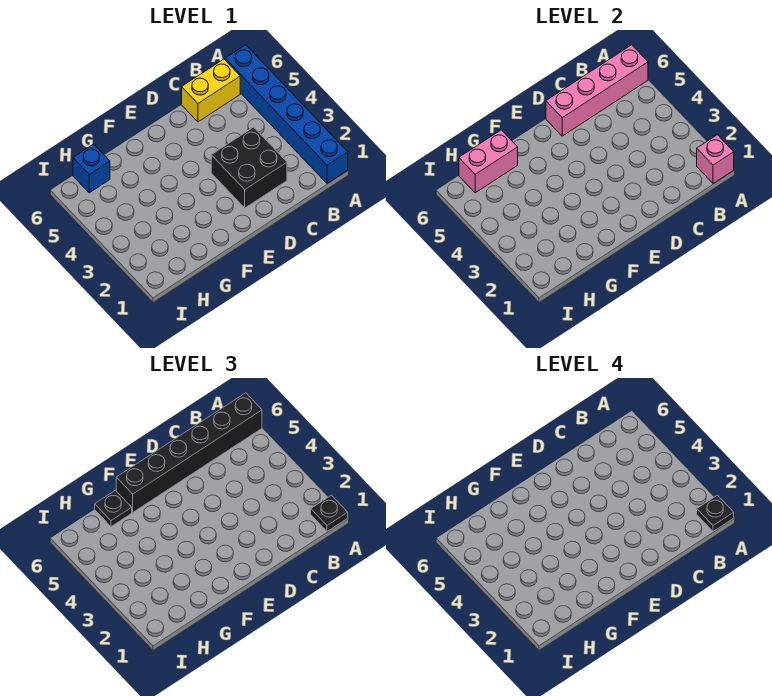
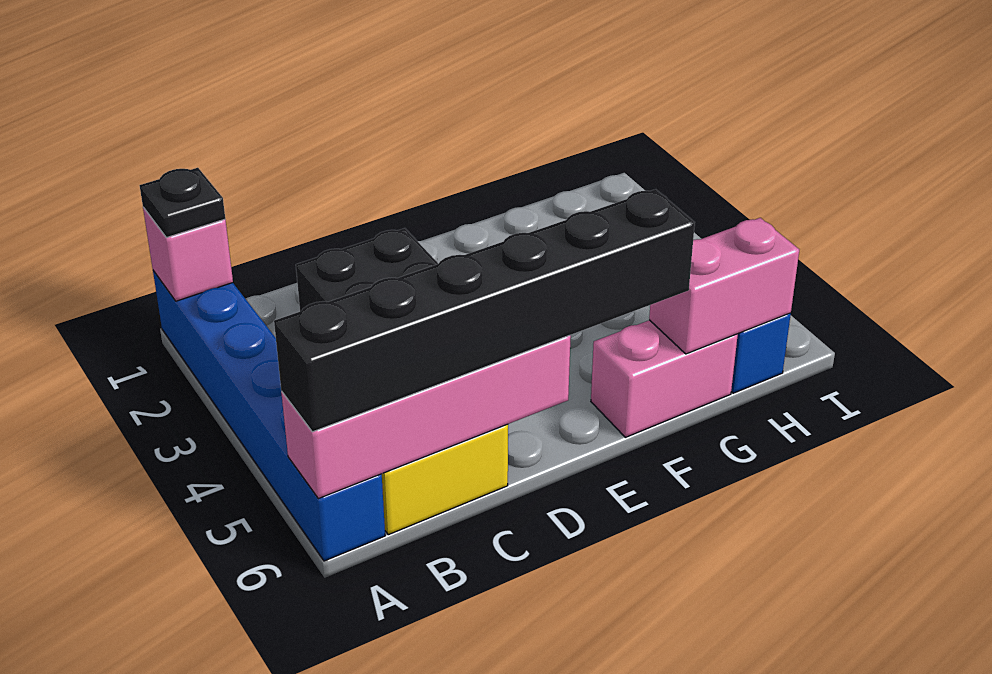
black plate A1 level 4 -> none
none -> pink brick F6:G6 level 1
black plate G6 level 3 -> none

